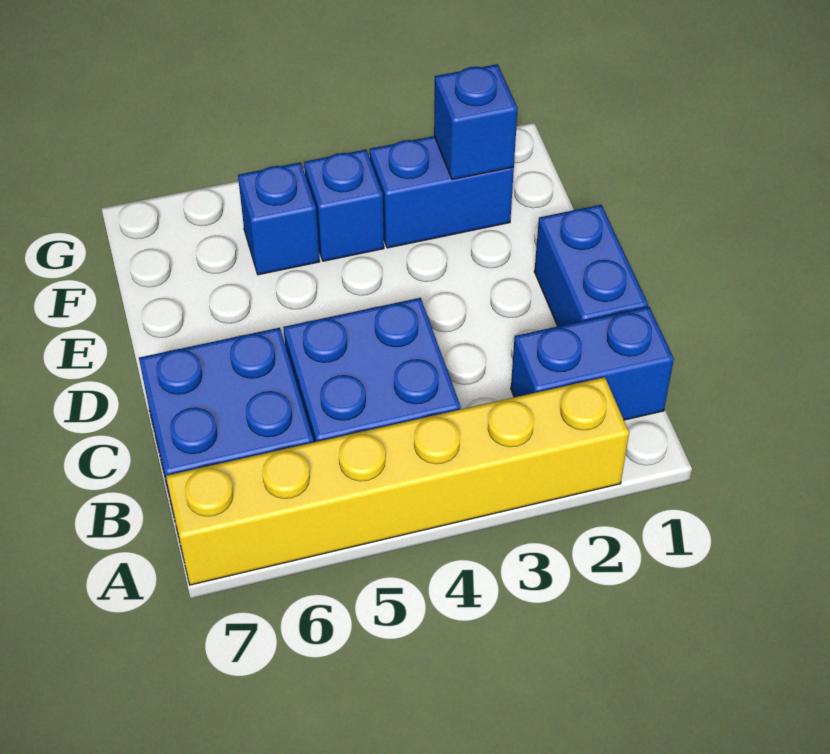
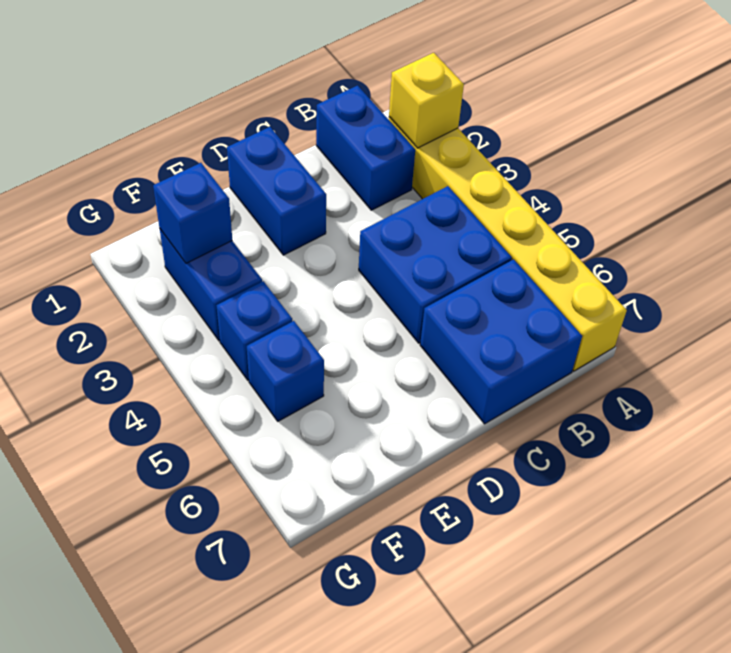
none -> yellow brick A2 level 2
blue brick C1:D1 level 1 -> blue brick D1:D2 level 1

